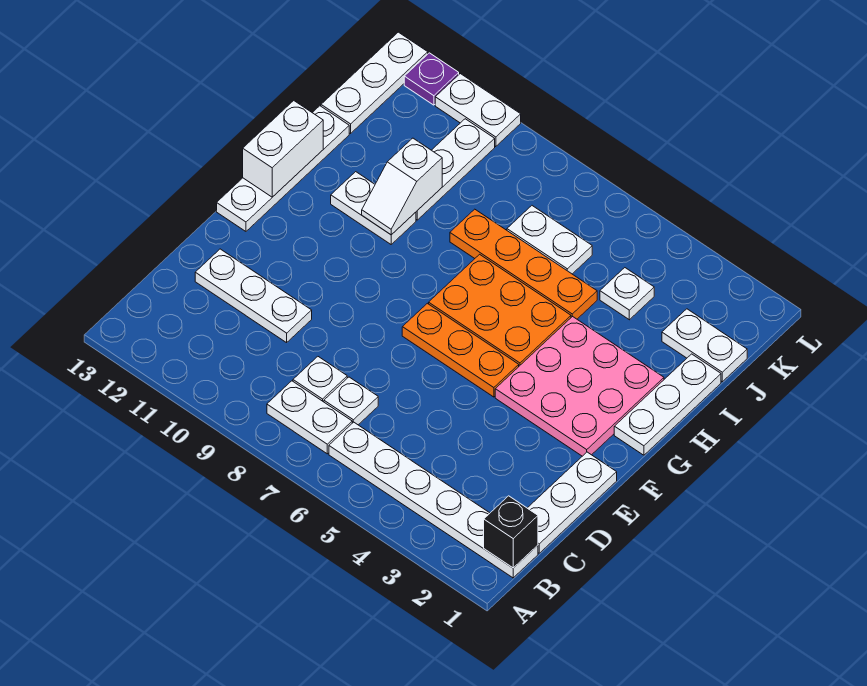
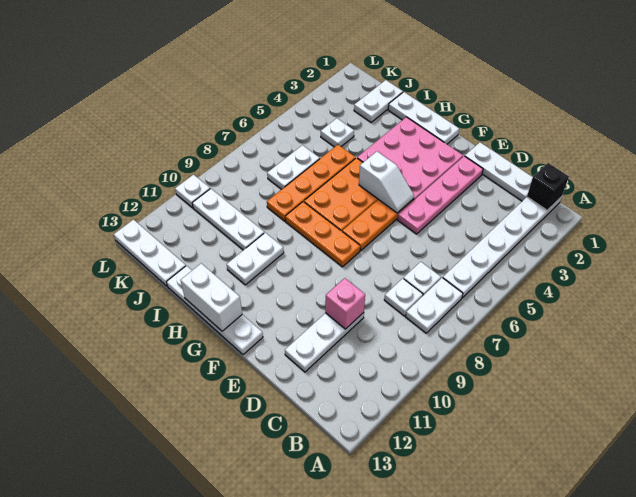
none -> pink brick D10 level 2
none -> pink plate E2:E5 level 1
none -> orange plate F8:H8 level 1
white slope H10:I10 level 2 top I -> white slope F5:G5 level 2 top G
white plate L10:L11 level 1 -> white plate L10 level 1
purple plate L12 level 1 -> none

